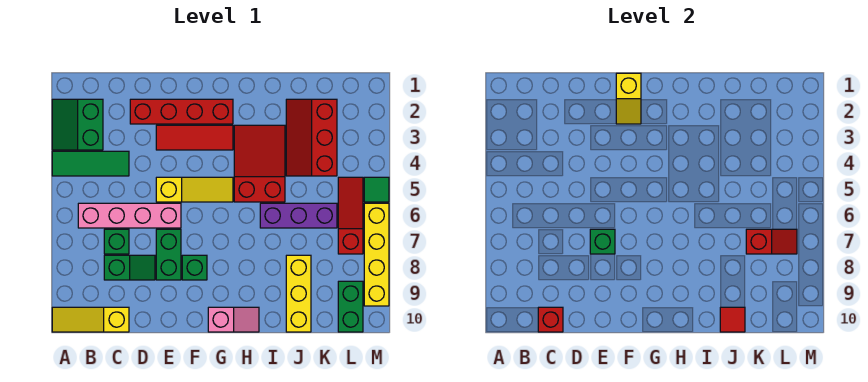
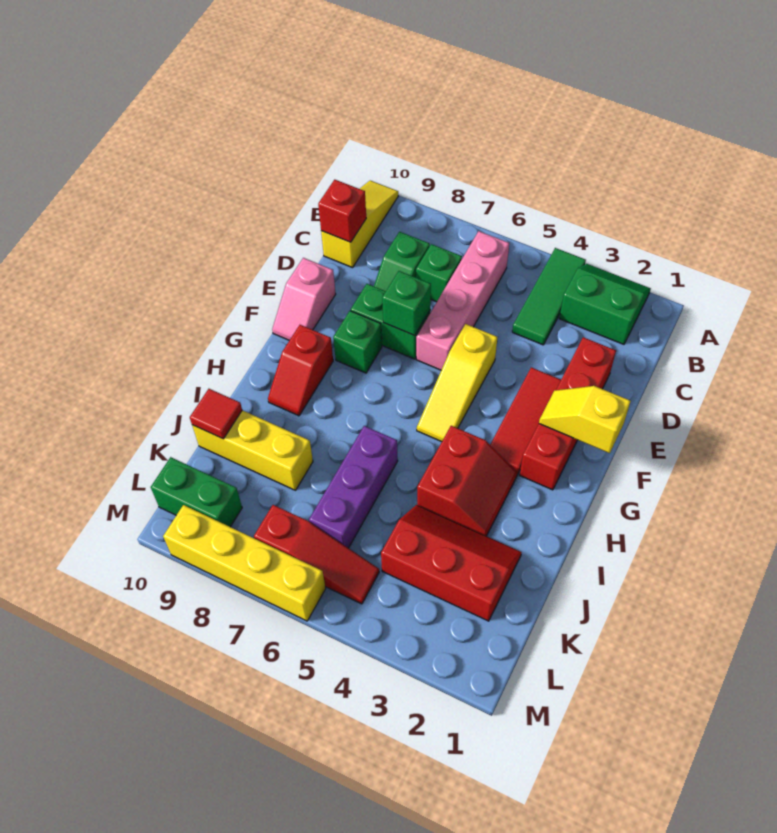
pink slope G10:H10 level 1 top G -> pink slope E10:F10 level 1 top E
red slope H3:I5 level 1 top 5 -> red slope H3:I4 level 1 top 4
red slope K7:L7 level 2 top K -> red slope G9:H9 level 1 top G
green tile M5 level 1 -> none

